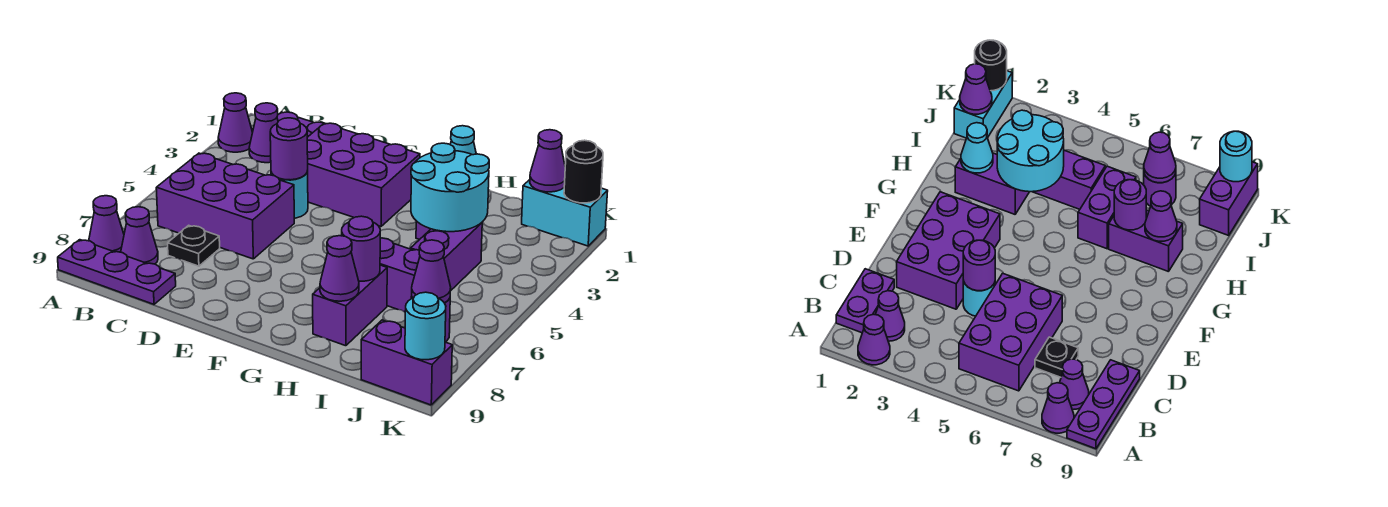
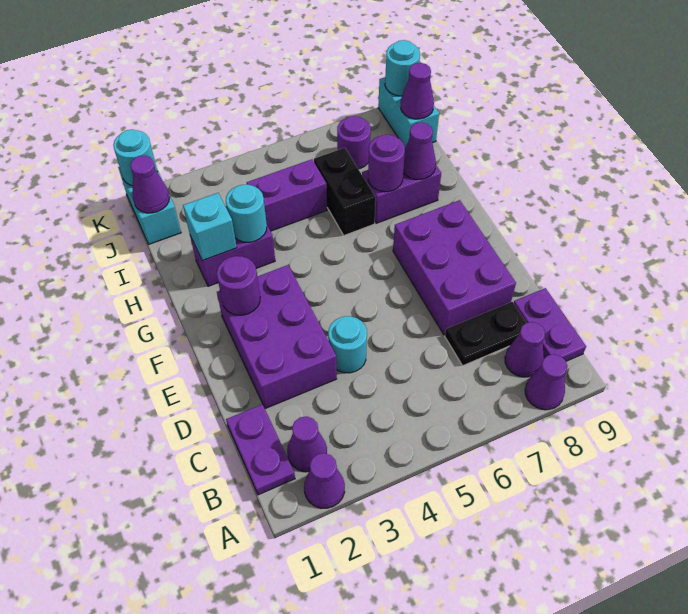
purple plate A9:C9 level 1 -> purple plate B9:C9 level 1
purple brick B5:D6 level 1 -> purple brick D7:F8 level 1
black plate C7 level 1 -> black plate C7:C8 level 1
purple round brick D4 level 2 -> purple round brick F2 level 2
cyan cone H2 level 2 -> cyan brick H2 level 2
cyan round brick H3:I4 level 2 -> cyan round brick H3 level 2
purple brick H6:I6 level 1 -> black brick H6:I6 level 1
purple cone J7 level 2 -> purple cone J9 level 2
purple brick J9:K9 level 1 -> cyan brick J9:K9 level 1
black round brick K1 level 2 -> cyan round brick K1 level 2

